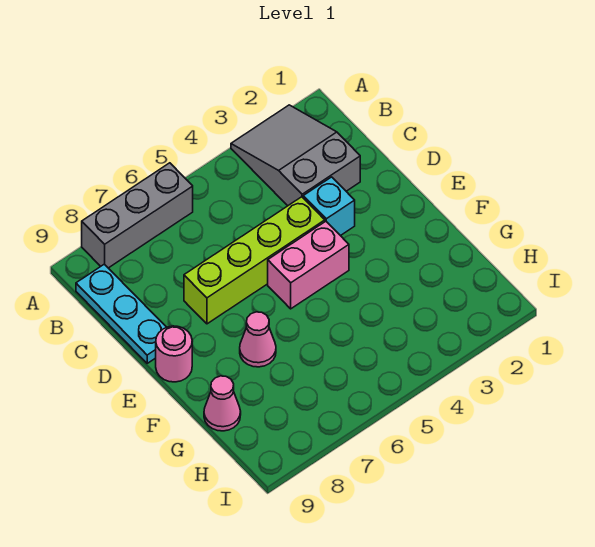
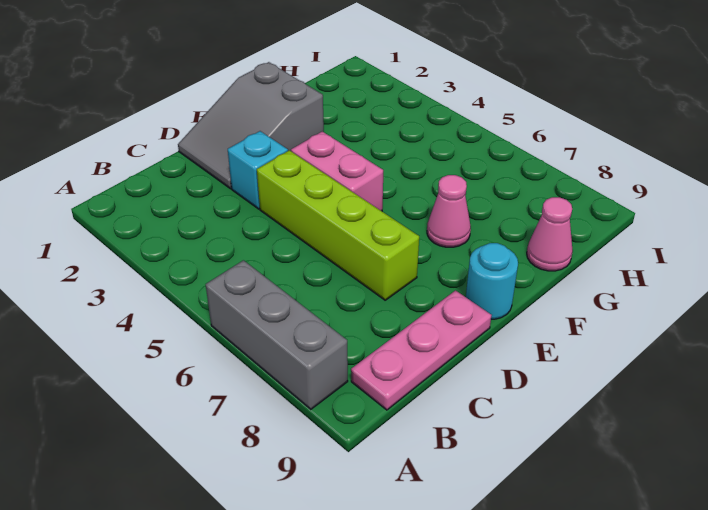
grey slope A2:C3 level 1 top C -> grey slope D1:F2 level 1 top F
cyan plate B9:D9 level 1 -> pink plate B9:D9 level 1
pink round brick E9 level 1 -> cyan round brick E9 level 1

